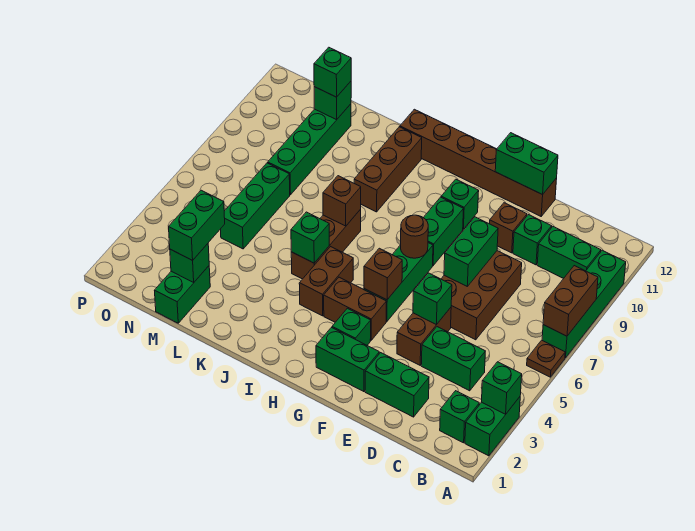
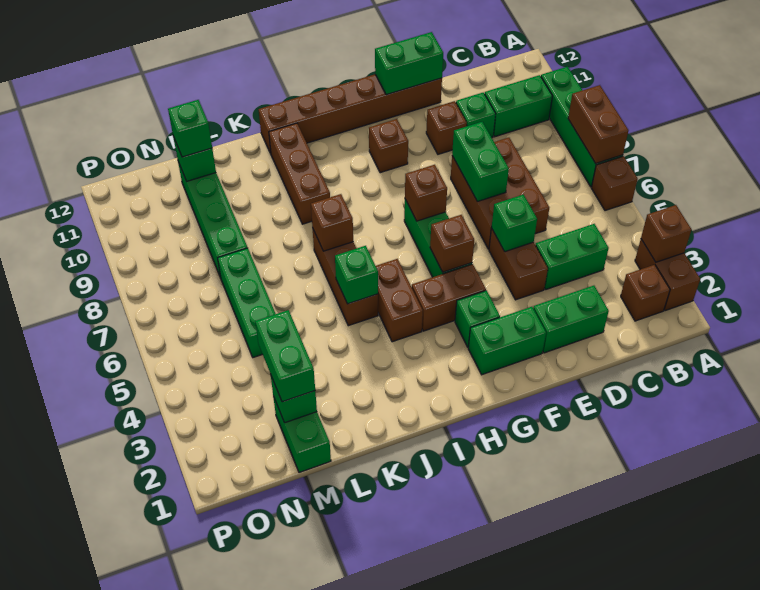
green brick A2:A3 level 1 -> brown brick A2:A3 level 1
green brick A3 level 2 -> brown brick A3 level 2
brown plate A6 level 1 -> brown brick A6 level 1
green brick B2 level 1 -> brown brick B2 level 1
brown round brick G7 level 2 -> brown brick G7 level 2
green brick G8:G9 level 1 -> none
green brick G10 level 1 -> brown brick G10 level 1

